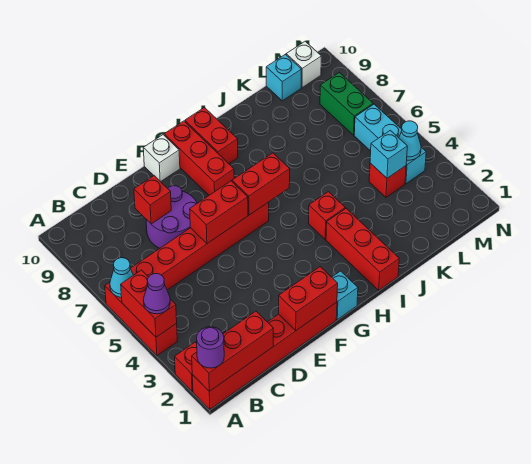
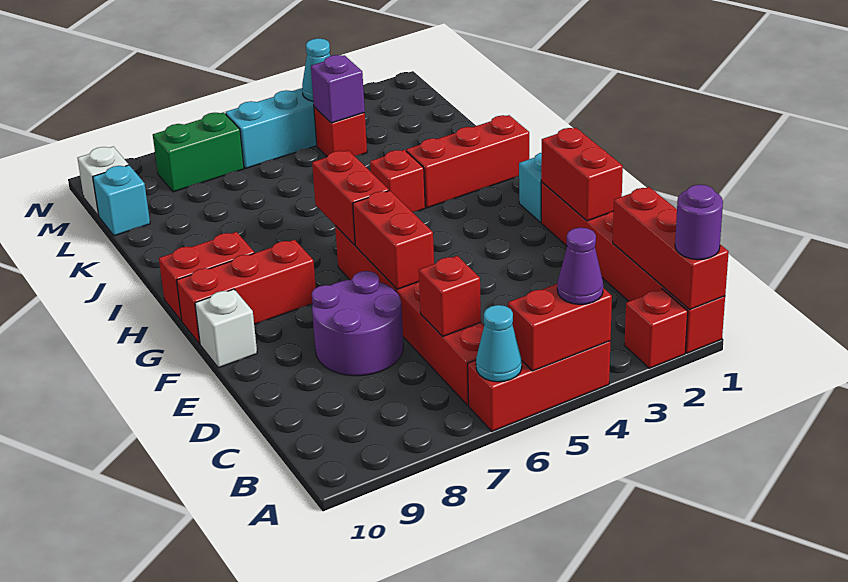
red brick D8 level 2 -> red brick C6 level 2
cyan brick L4 level 2 -> purple brick L4 level 2

